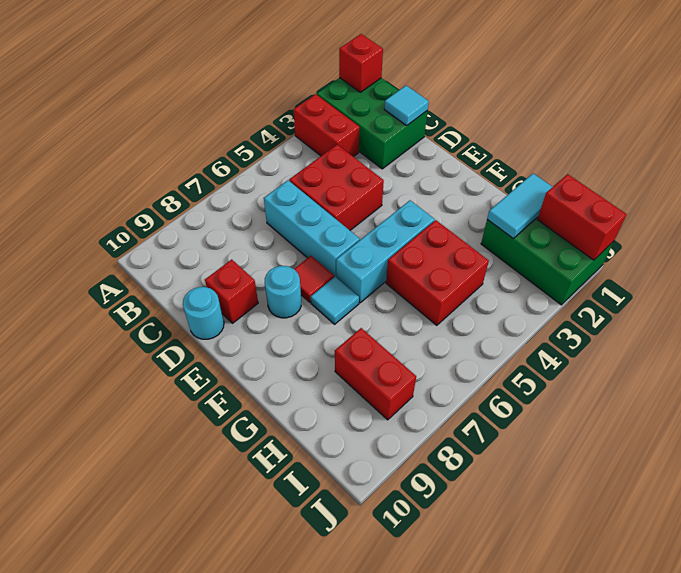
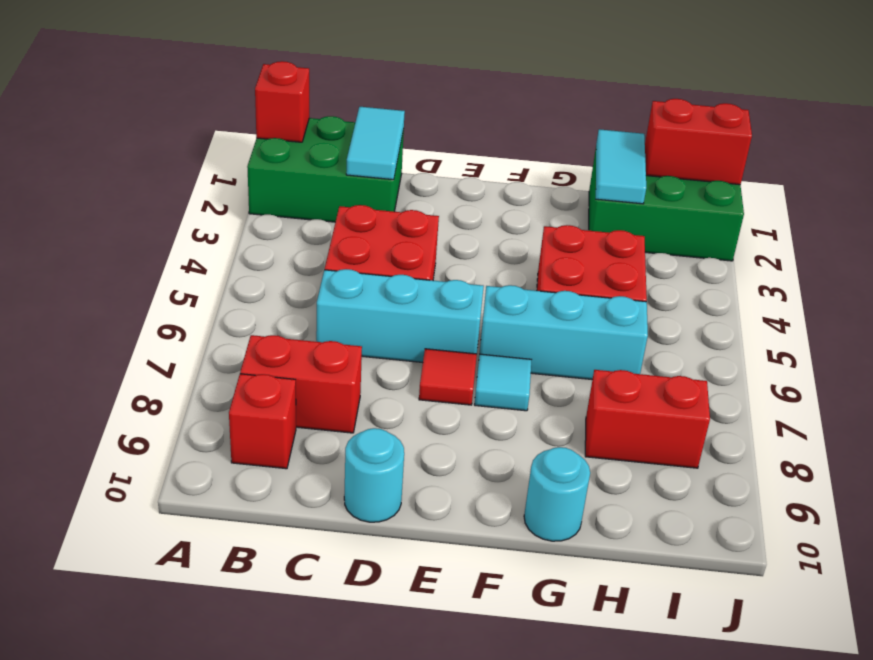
red brick A3:B3 level 1 -> red brick B8:C8 level 1
cyan tile C1 level 2 -> cyan tile C1:C2 level 2
red brick D9 level 1 -> red brick B9 level 1
cyan round brick E8 level 1 -> cyan round brick G10 level 1
cyan brick F4:F6 level 1 -> cyan brick F6:H6 level 1

